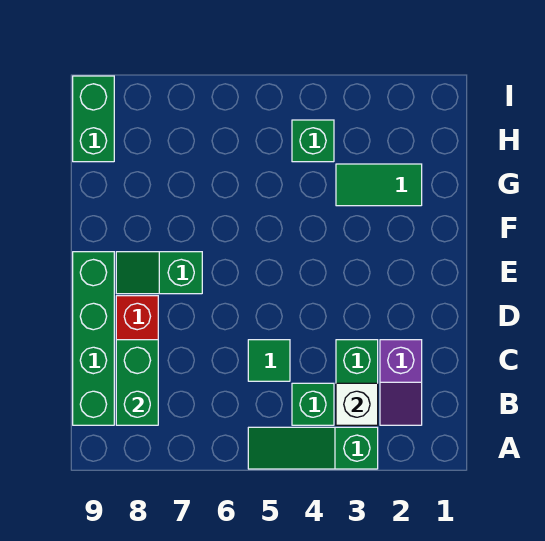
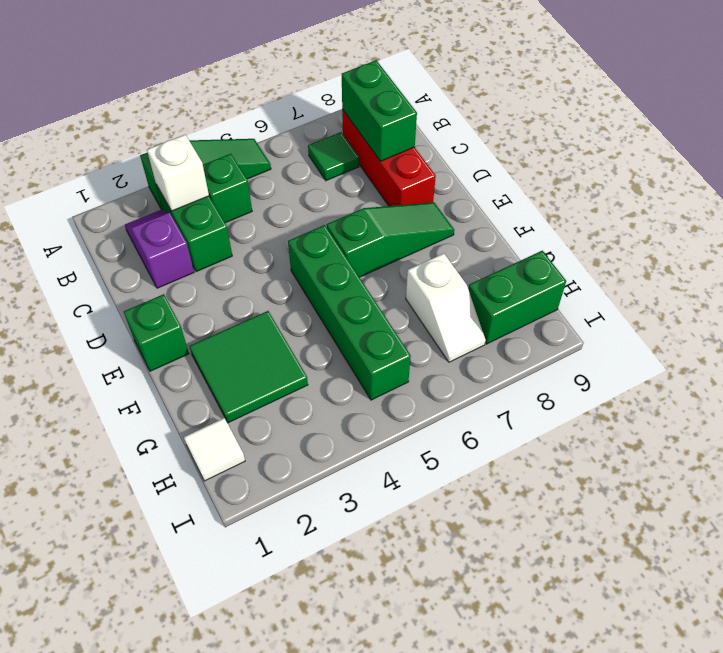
green brick B9:E9 level 1 -> green brick E5:H5 level 1
green tile C5 level 1 -> green tile B7 level 1
green slope E7:E8 level 1 top 7 -> green slope E6:E8 level 1 top 6
green tile G2:G3 level 1 -> green tile F2:G3 level 1
none -> white slope G7:H7 level 1 top G
none -> white tile H1 level 1
green brick H4 level 1 -> green brick E1 level 1
green brick H9:I9 level 1 -> green brick H8:H9 level 1

